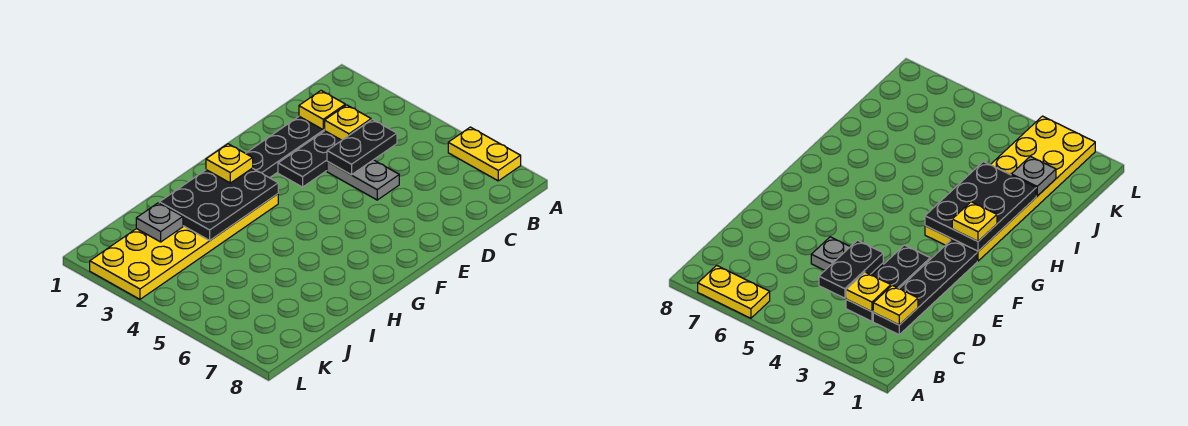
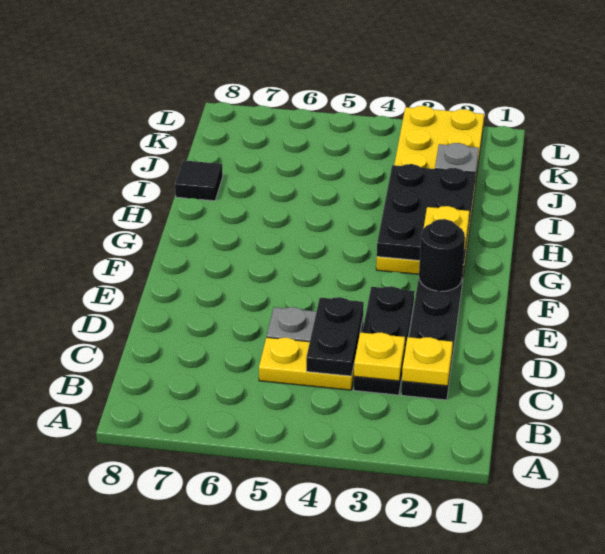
yellow plate A6:A7 level 1 -> yellow plate C4:C5 level 1
none -> black round brick F2 level 2
none -> black tile I8 level 1

